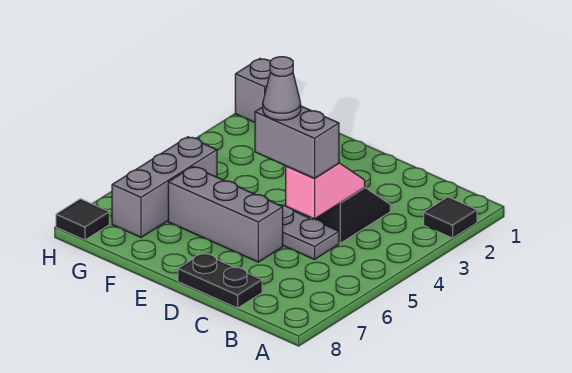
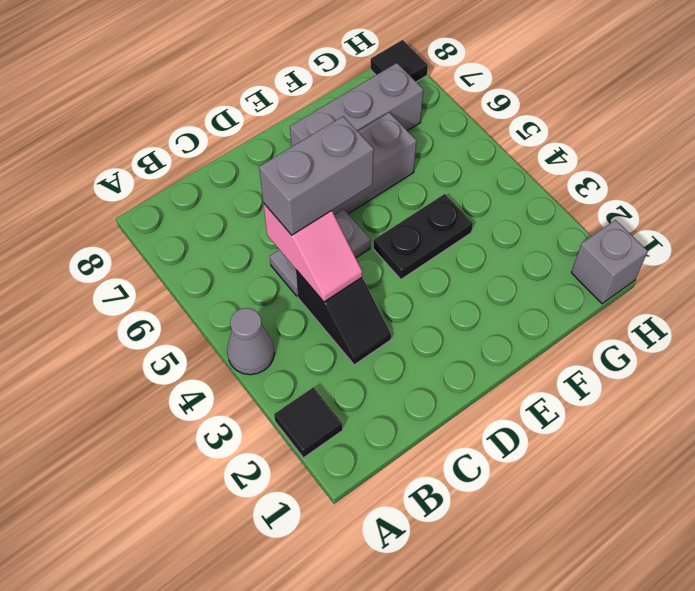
black plate C8:D8 level 1 -> black plate E4:F4 level 1
grey cone D5 level 4 -> grey cone A4 level 1
grey brick G5:G7 level 1 -> grey brick E7:G7 level 1

